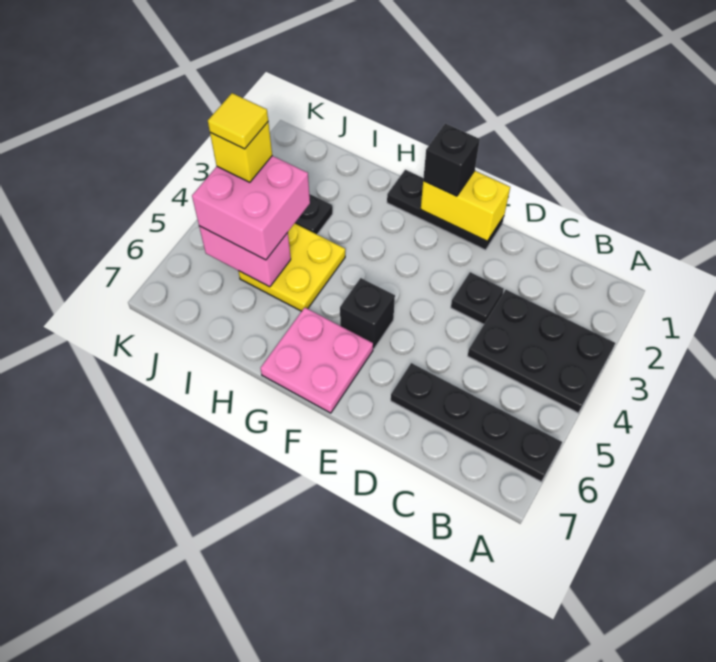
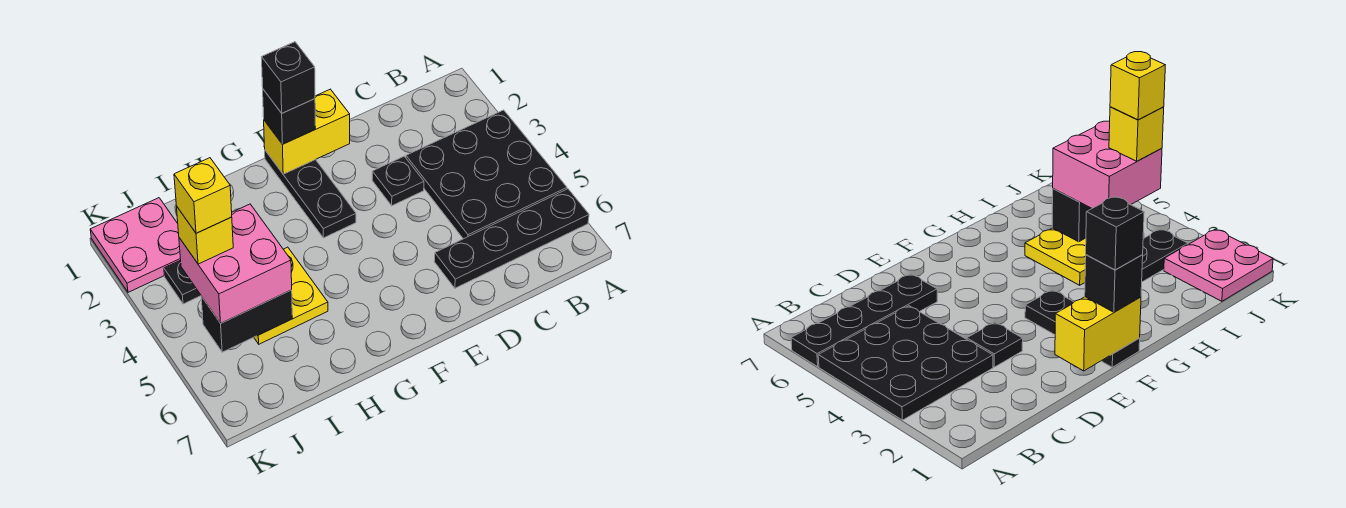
black plate A3:C4 level 1 -> black plate A3:C5 level 1
black plate E1:G1 level 1 -> black plate F1:F3 level 1
black brick F5 level 1 -> black brick F1 level 4
pink plate F6:G7 level 1 -> pink plate J1:K2 level 1
pink brick I5:J5 level 2 -> black brick I5:J5 level 2
yellow tile J4 level 5 -> yellow brick J4 level 5

